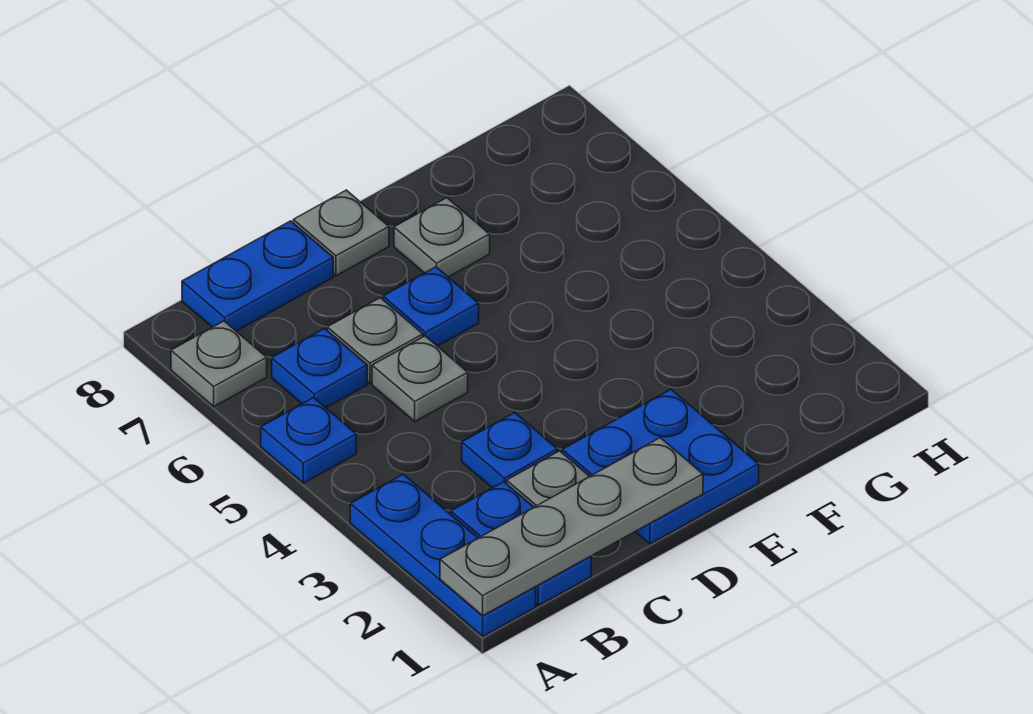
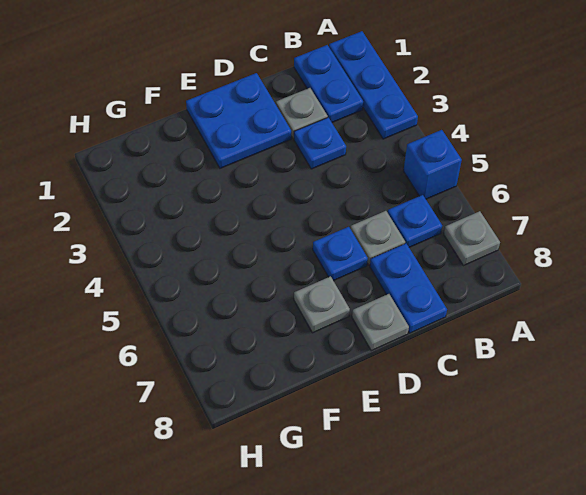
grey plate A1:D1 level 2 -> none
blue plate A5 level 1 -> blue brick A5 level 1
blue plate B8:C8 level 1 -> blue plate C7:C8 level 1
grey plate C5 level 1 -> none

